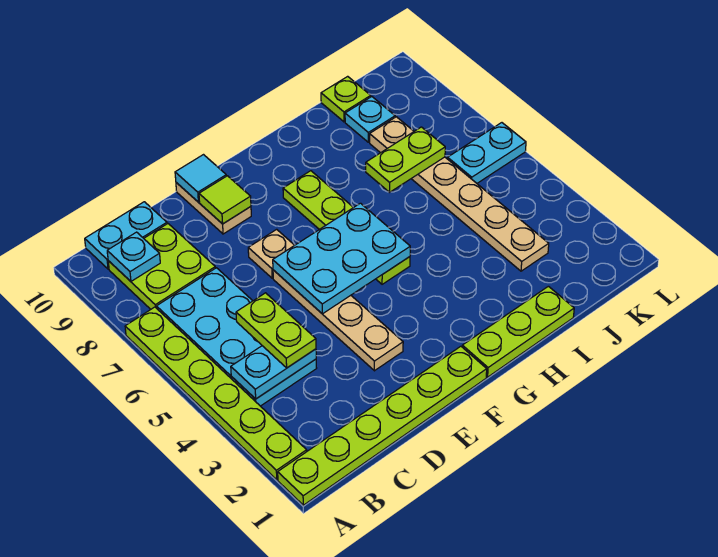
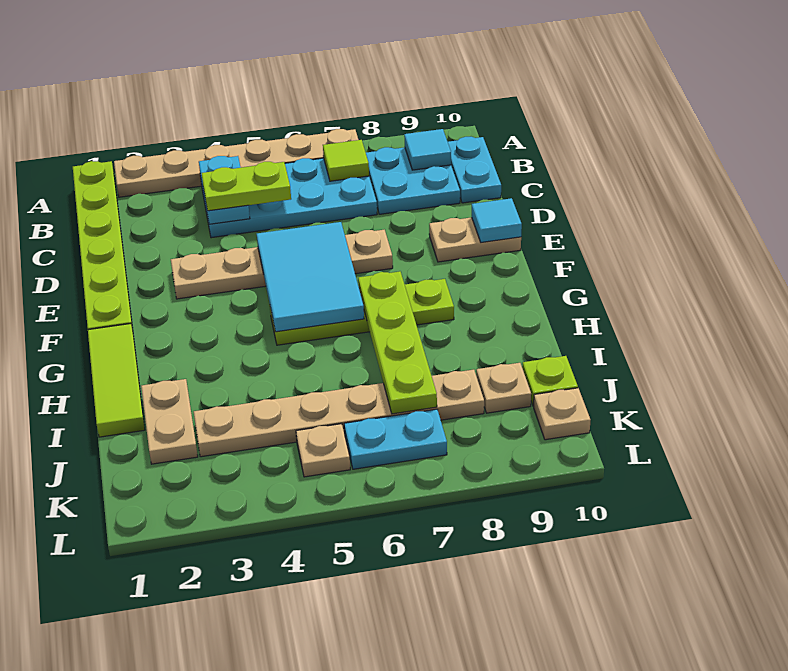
lime plate A2:A7 level 1 -> tan plate A2:A7 level 1
lime plate B8:C9 level 1 -> cyan plate B8:C9 level 1
cyan plate B9 level 2 -> cyan tile B9 level 2
cyan plate E5:G6 level 2 -> cyan tile E5:G6 level 2
lime tile E9 level 2 -> lime tile B7 level 2
lime plate G1:I1 level 1 -> lime tile G1:I1 level 1
none -> tan plate I2:J2 level 1
lime plate I7:J7 level 2 -> lime plate G7:J7 level 2
cyan plate J9 level 1 -> tan plate J9 level 1
none -> tan plate K5 level 1
cyan plate K6:L6 level 1 -> cyan plate K6:K7 level 1
none -> tan plate K10 level 1

